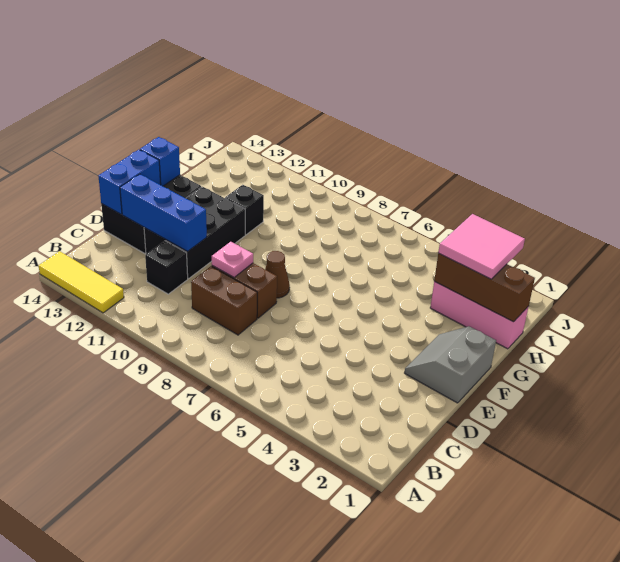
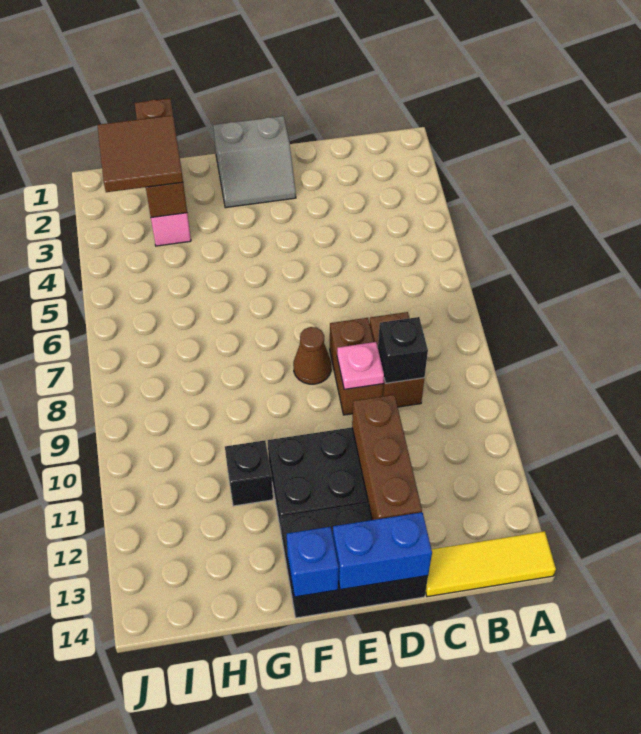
yellow tile A12:A14 level 1 -> yellow tile A14:C14 level 1
black brick C11 level 1 -> black brick C9 level 2
blue brick D11:D13 level 2 -> brown brick D11:D13 level 2
pink tile H2:I3 level 3 -> brown tile H2:I3 level 3

